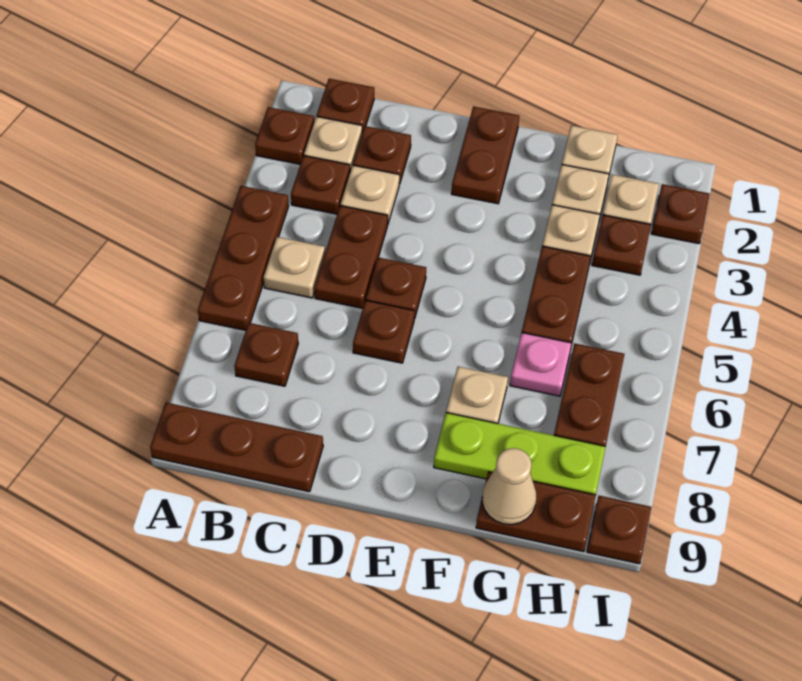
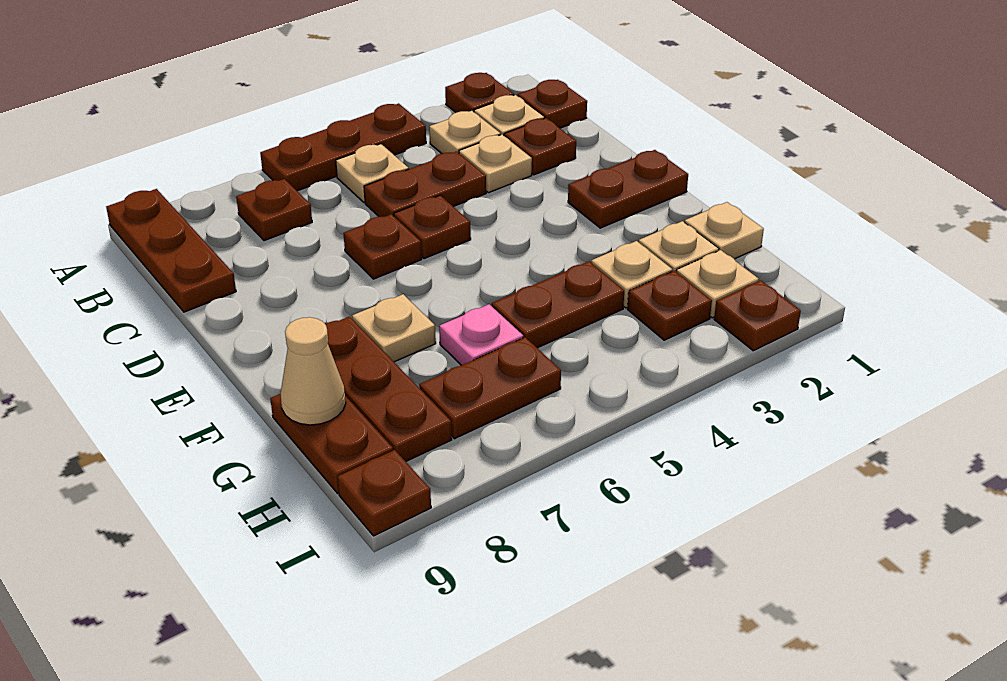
brown plate B3 level 1 -> tan plate B3 level 1
lime plate F8:H8 level 1 -> brown plate F8:H8 level 1

